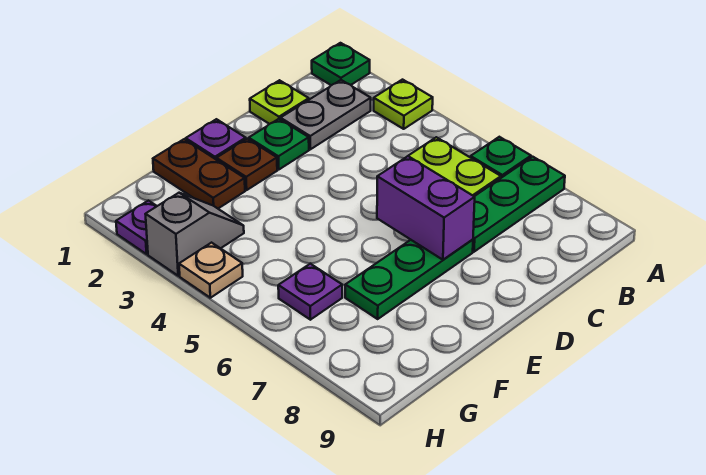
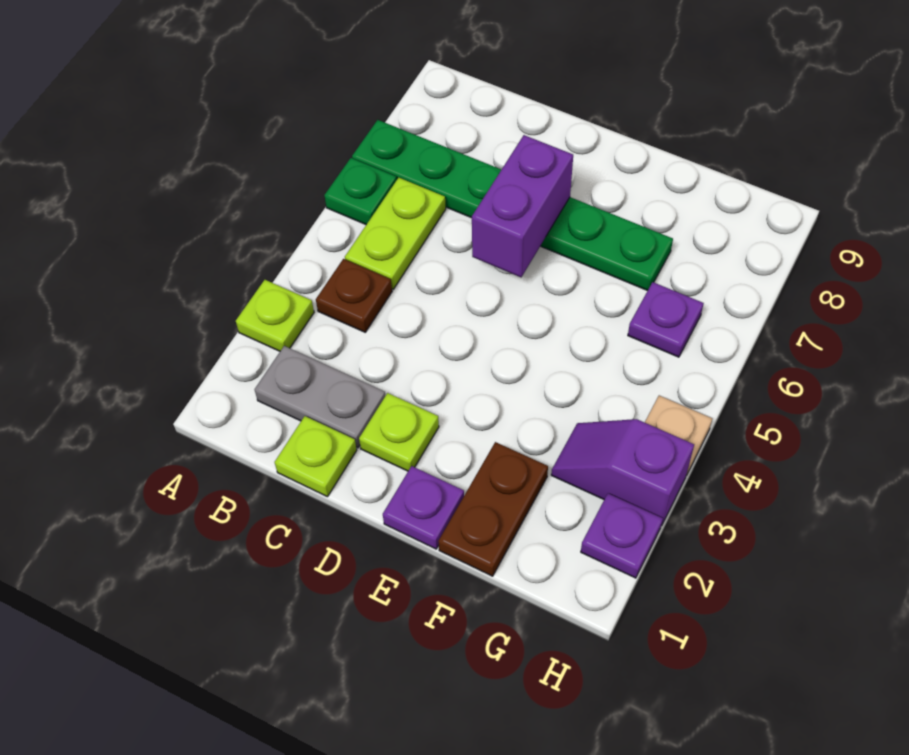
green plate A1 level 1 -> none
green plate D2 level 1 -> lime plate D2 level 1
brown plate E2 level 1 -> brown plate B4 level 1
grey slope G3:H3 level 1 top H -> purple slope G3:H3 level 1 top H

